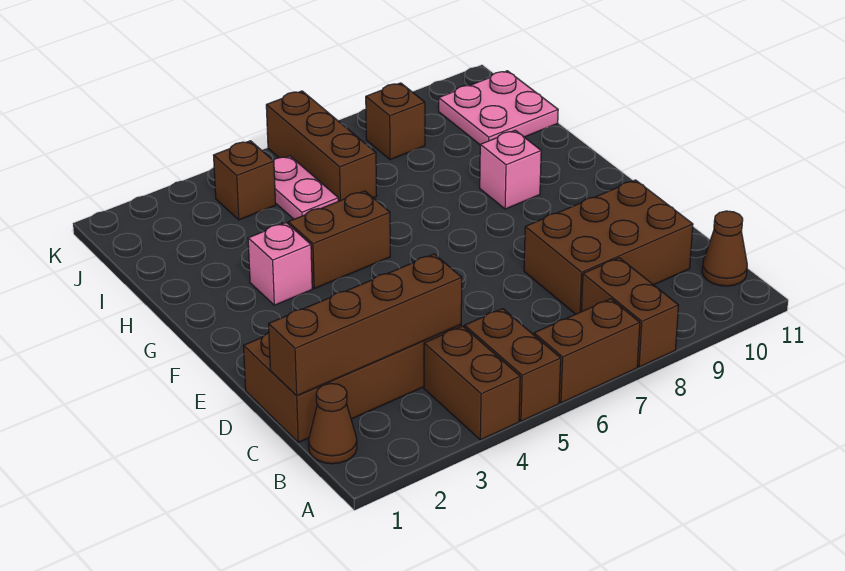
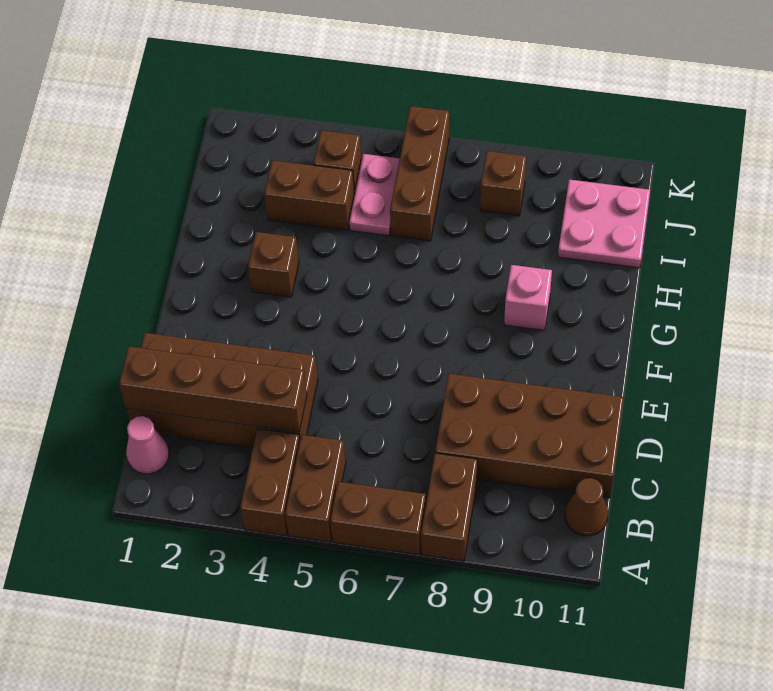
brown cone B1 level 1 -> pink cone B1 level 1
brown brick C8:D10 level 1 -> brown brick C8:D11 level 1
pink brick G3 level 1 -> brown brick G3 level 1
brown brick G4:G5 level 1 -> brown brick I3:I4 level 1

